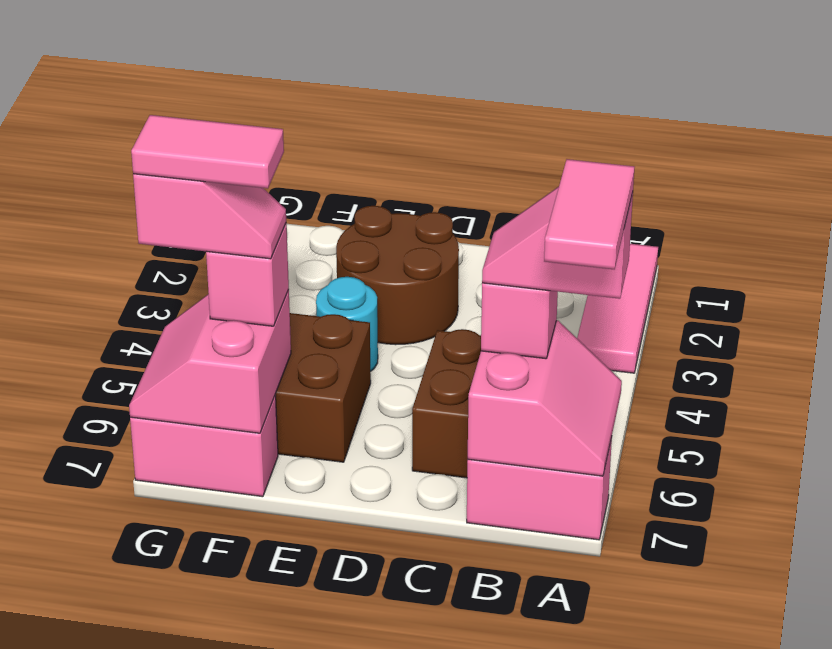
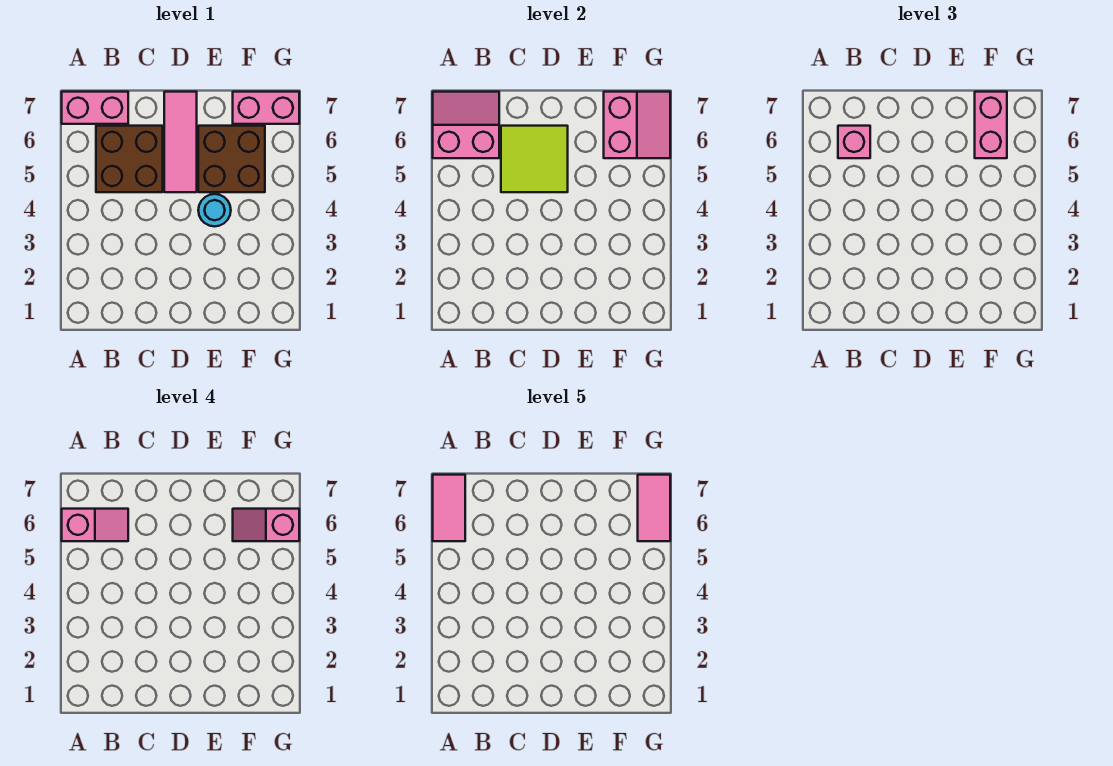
pink tile A1:A3 level 1 -> pink tile D5:D7 level 1
pink slope A6:B7 level 2 top B -> pink slope A6:B7 level 2 top 6
none -> lime tile C5:D6 level 2
brown round brick D2:E3 level 1 -> none
pink brick F6 level 3 -> pink brick F6:F7 level 3
pink tile F6:G6 level 5 -> pink tile G6:G7 level 5

